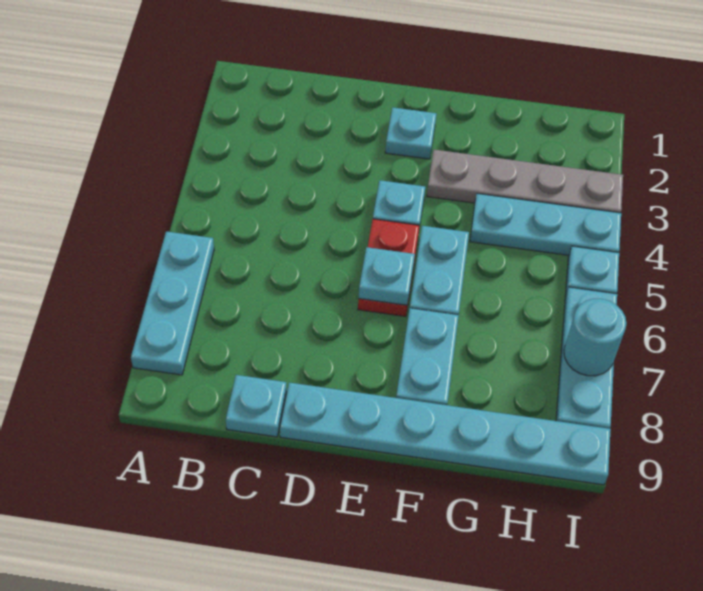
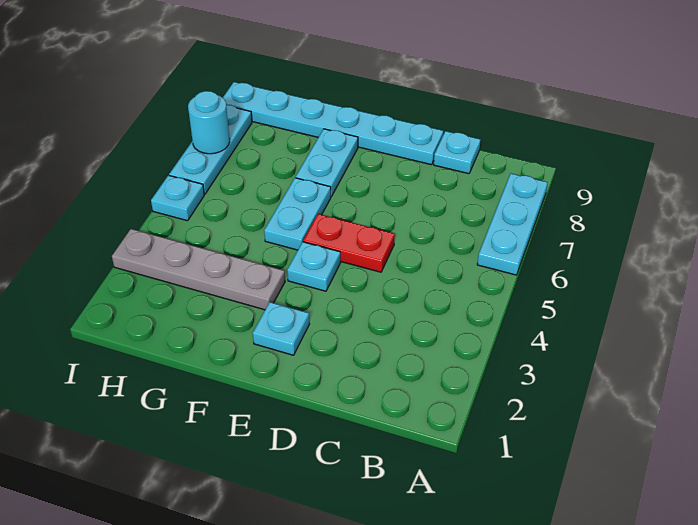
red plate E5:E6 level 1 -> red plate D5:E5 level 1
cyan plate E6 level 2 -> none
cyan plate G4:I4 level 1 -> none

